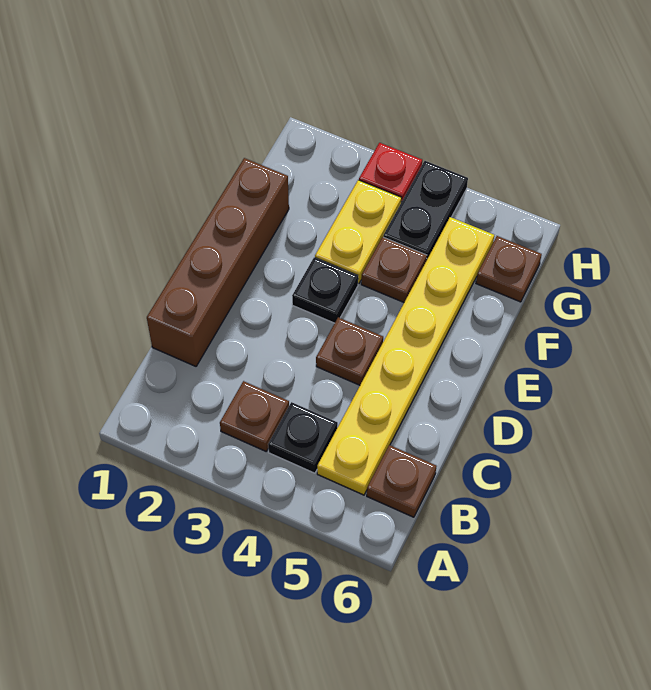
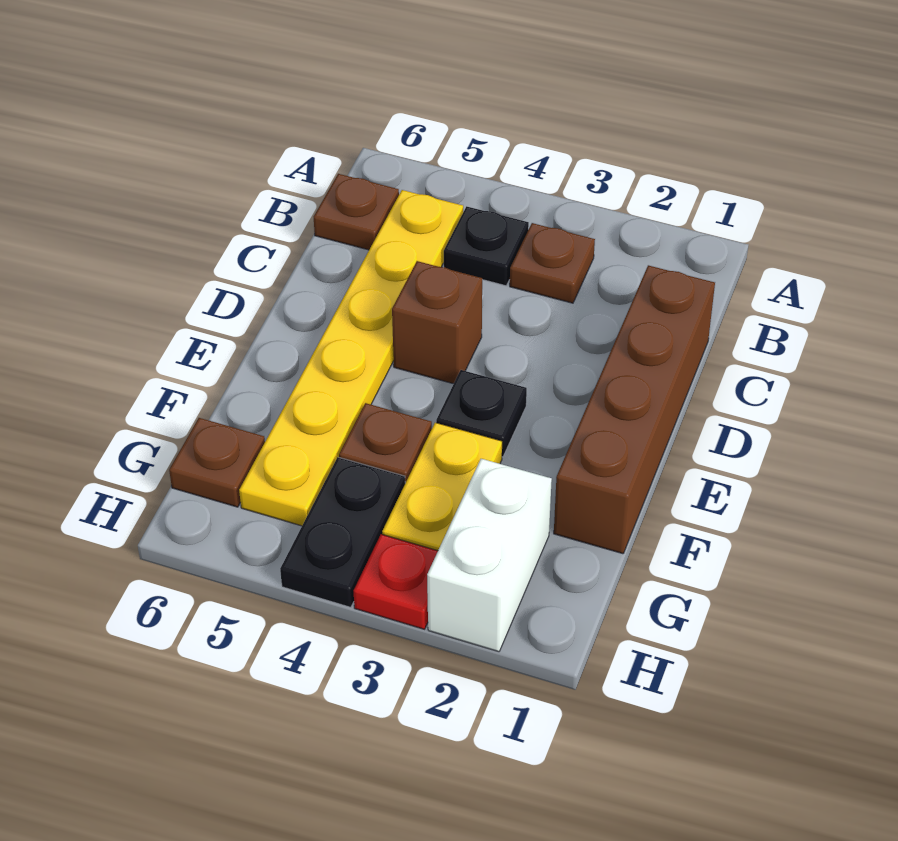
brown plate D4 level 1 -> brown brick D4 level 1
none -> white brick G2:H2 level 1

